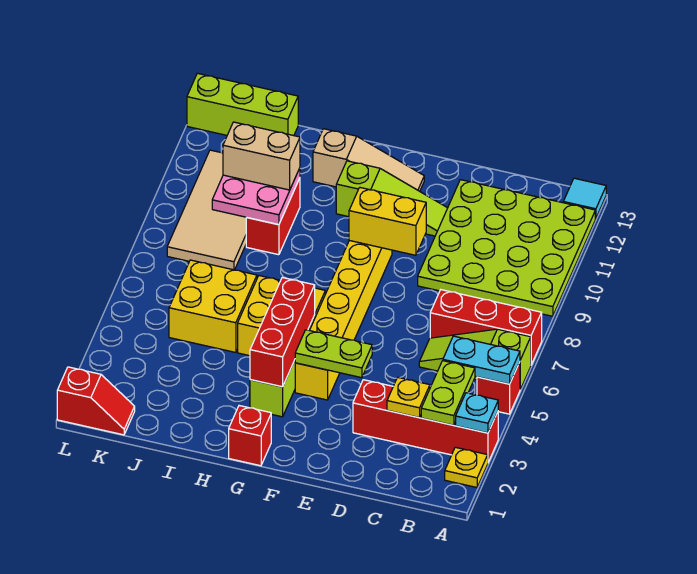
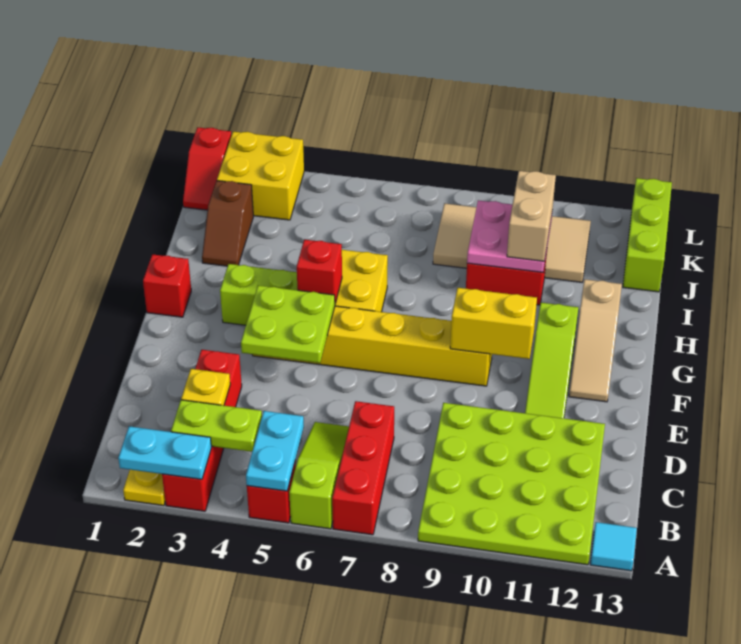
cyan plate A3 level 2 -> cyan plate A2:A3 level 2
lime plate E4:F4 level 2 -> lime plate E4:F5 level 2
yellow brick E9:F9 level 2 -> yellow brick F9:F10 level 2
red brick G3:G5 level 2 -> red brick G5 level 2
none -> brown slope I2:J2 level 1 top J
yellow brick I5:J6 level 1 -> yellow brick K2:L3 level 1

